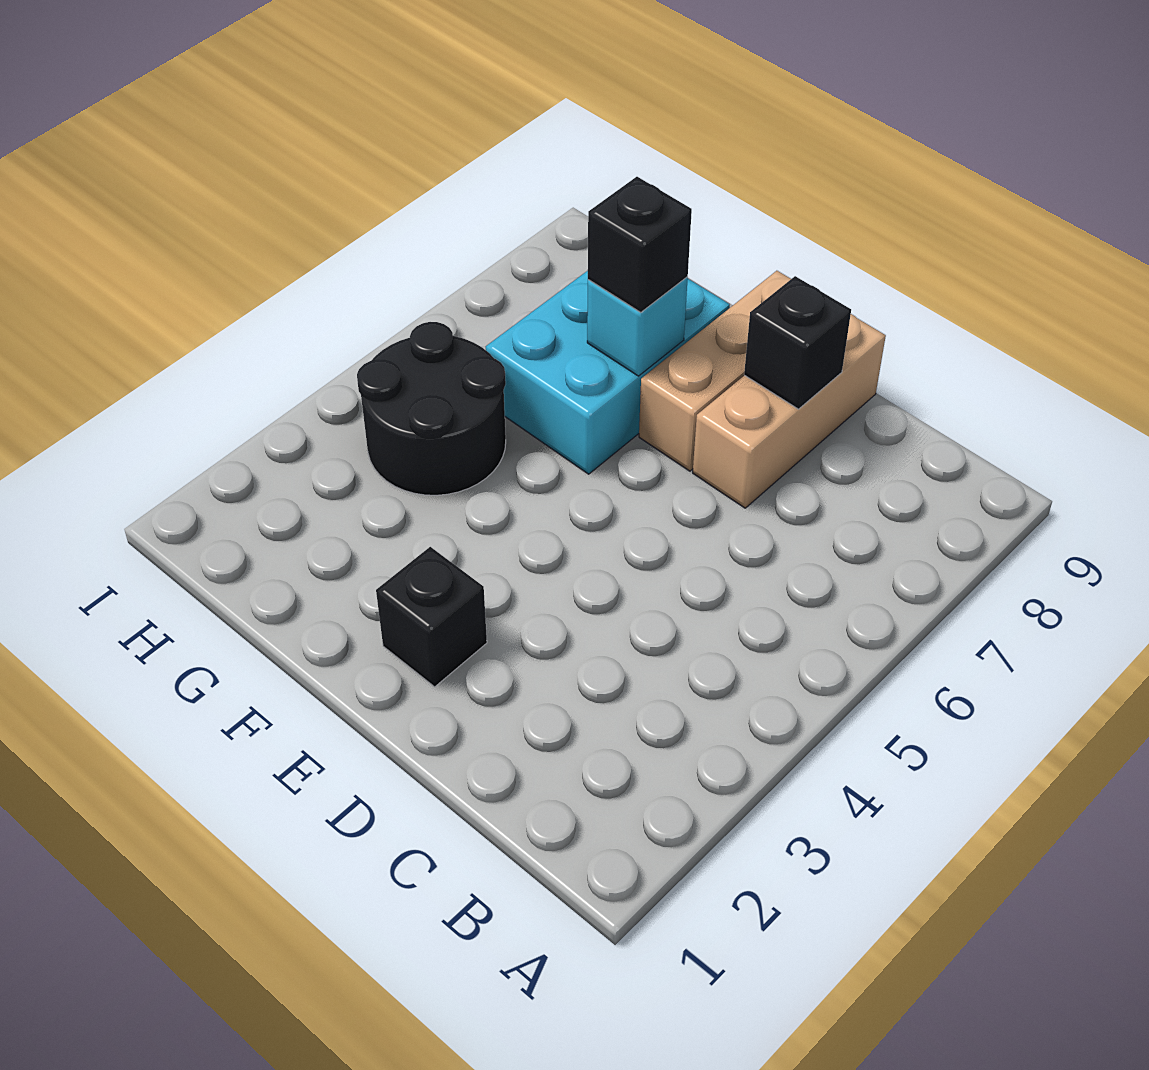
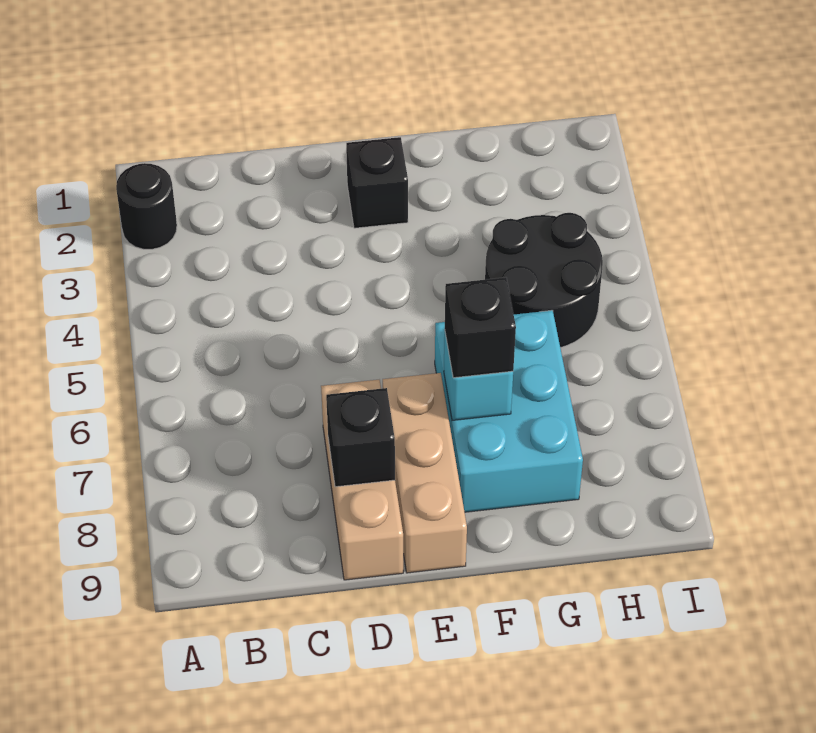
none -> black round brick A2 level 1

